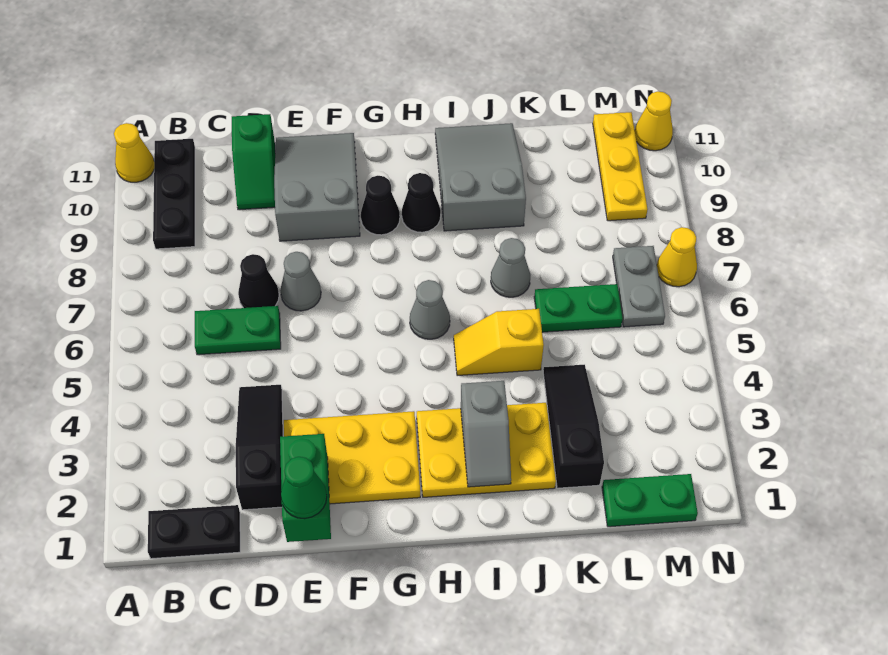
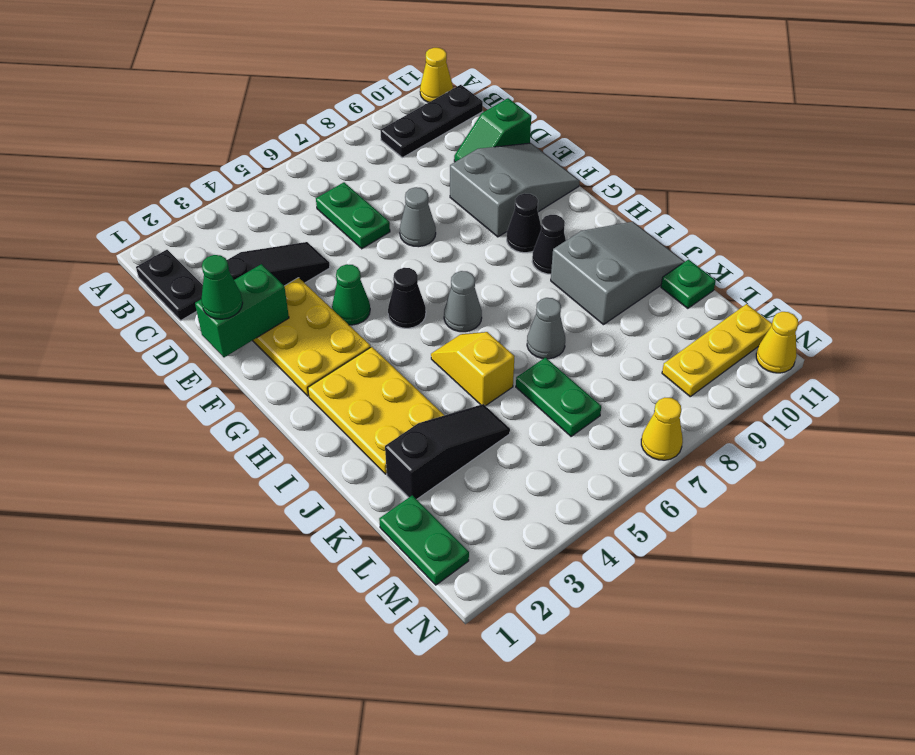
black cone D7 level 1 -> black cone G5 level 1
none -> green cone F4 level 1
grey slope I2:I3 level 2 top 3 -> none
none -> green plate K11 level 1
grey plate M6:M7 level 1 -> none

